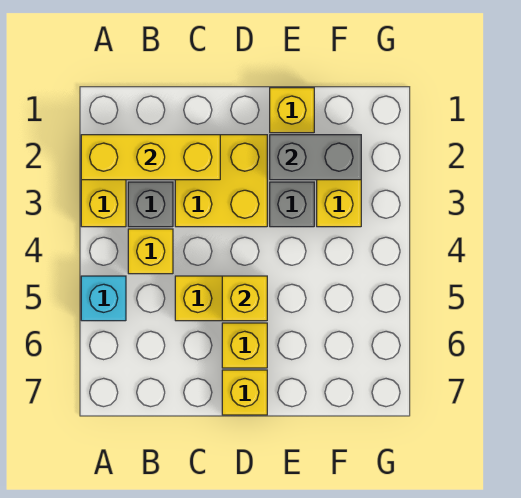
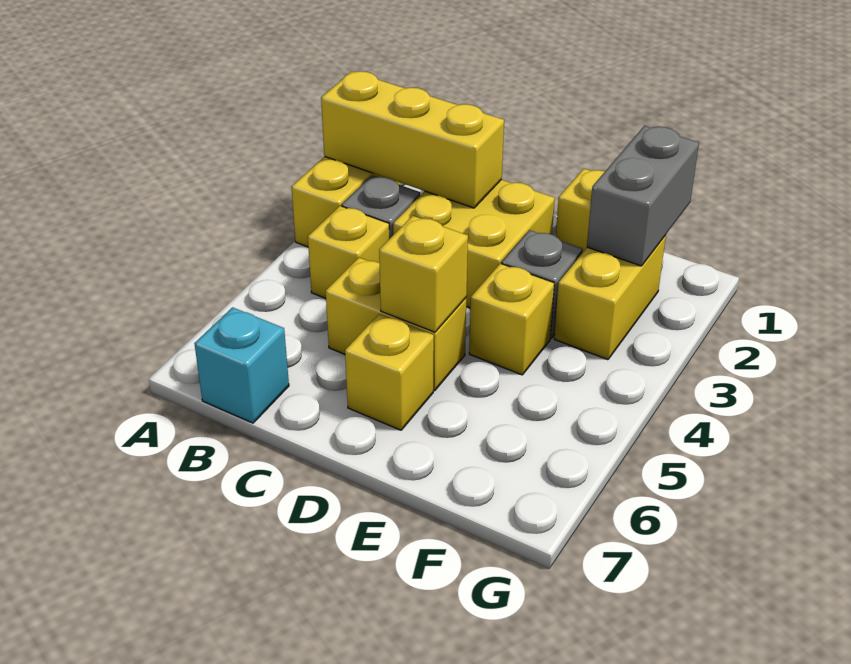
cyan brick A5 level 1 -> cyan brick B7 level 1
yellow brick D7 level 1 -> yellow brick E4 level 1
grey brick E2:F2 level 2 -> grey brick F1:F2 level 2

